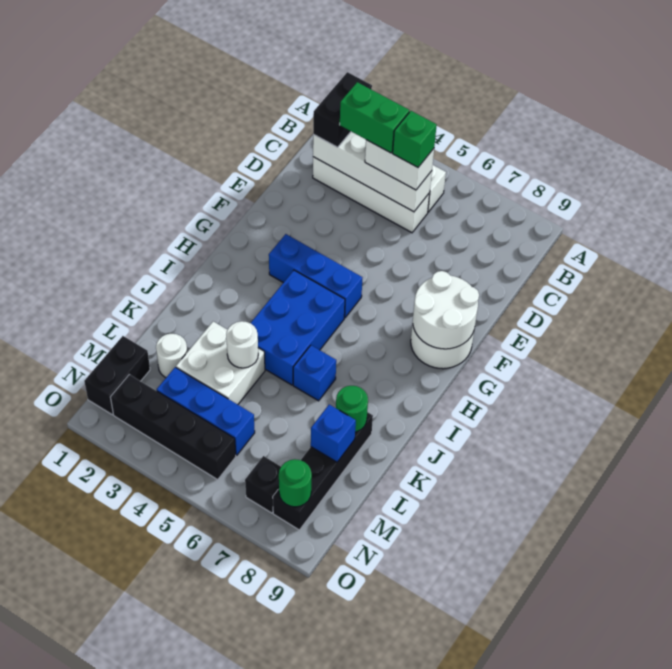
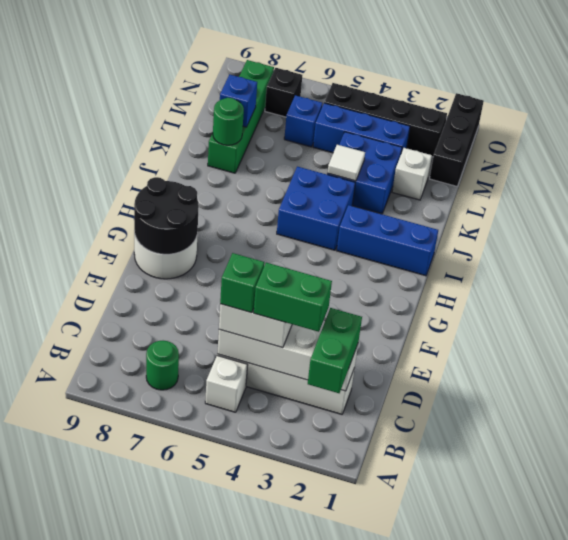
black brick B2:C2 level 3 -> green brick B2:C2 level 3
white round brick F8:G9 level 2 -> black round brick F8:G9 level 2
blue brick G3:G5 level 1 -> blue brick I1:I3 level 1
blue brick H4:J5 level 1 -> blue brick I4:J5 level 1
blue brick J6 level 1 -> blue brick M6 level 1
white brick K3:L4 level 1 -> blue brick K3:L4 level 1
white round brick K4 level 2 -> white tile K4 level 2
black brick K8:N8 level 1 -> green brick K8:N8 level 1
white round brick L2 level 1 -> white brick L2 level 1
black brick M1:N1 level 1 -> black brick M1:O1 level 1
green round brick N8 level 2 -> green round brick B7 level 1

